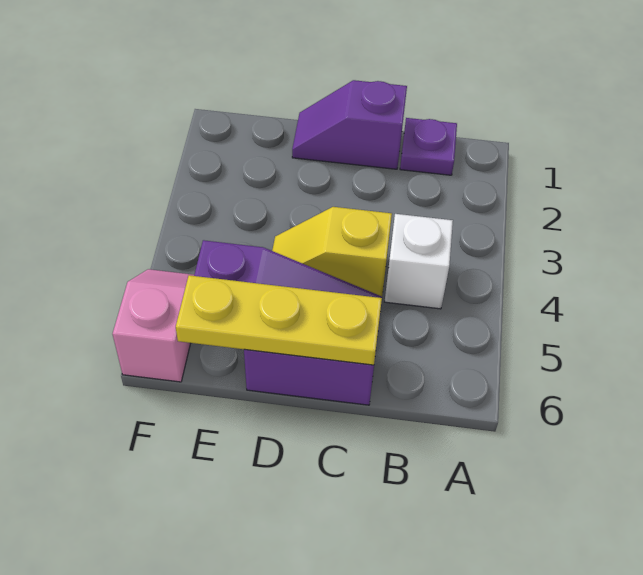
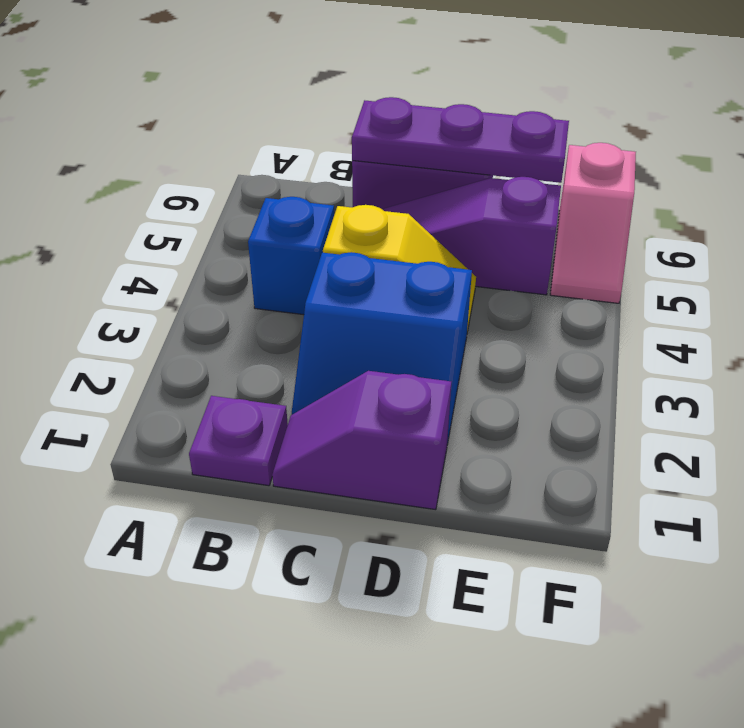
white brick B4 level 1 -> blue brick B4 level 1
purple slope C1:D1 level 1 top C -> purple slope C1:D1 level 1 top D
none -> blue slope C2:D3 level 1 top 3
yellow plate C6:E6 level 2 -> purple plate C6:E6 level 2

